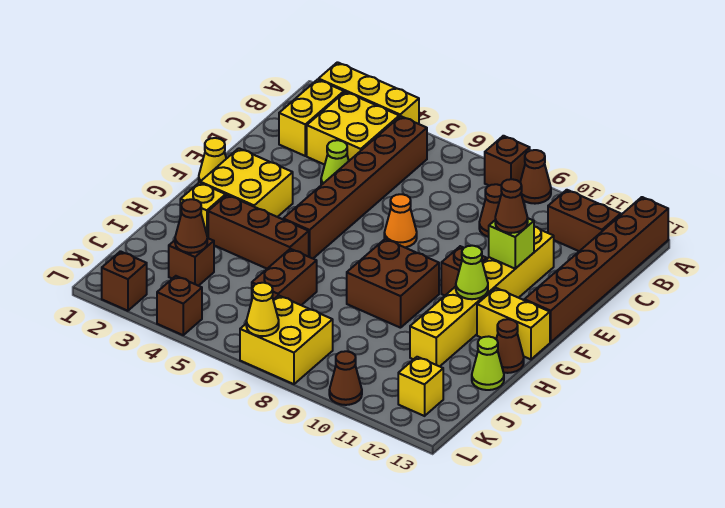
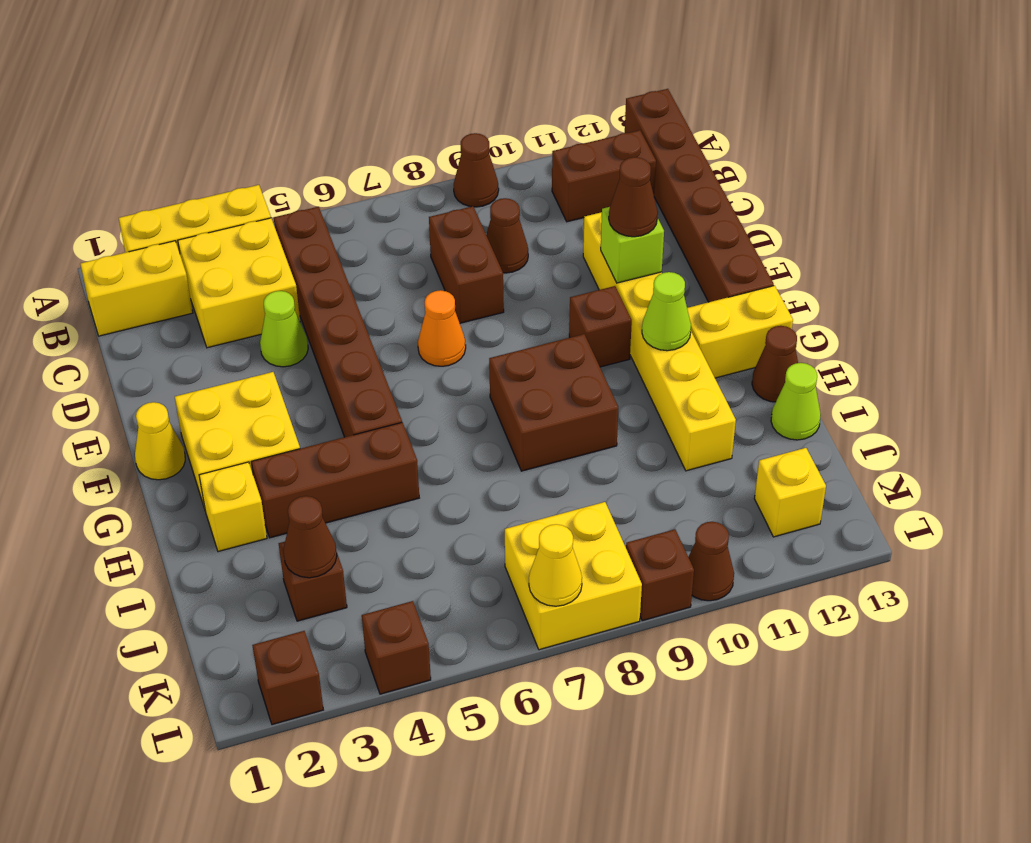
brown brick A8 level 1 -> brown brick L9 level 1
yellow brick B2:C2 level 1 -> yellow brick B1:B2 level 1
brown brick I6:J6 level 1 -> brown brick C8:D8 level 1

